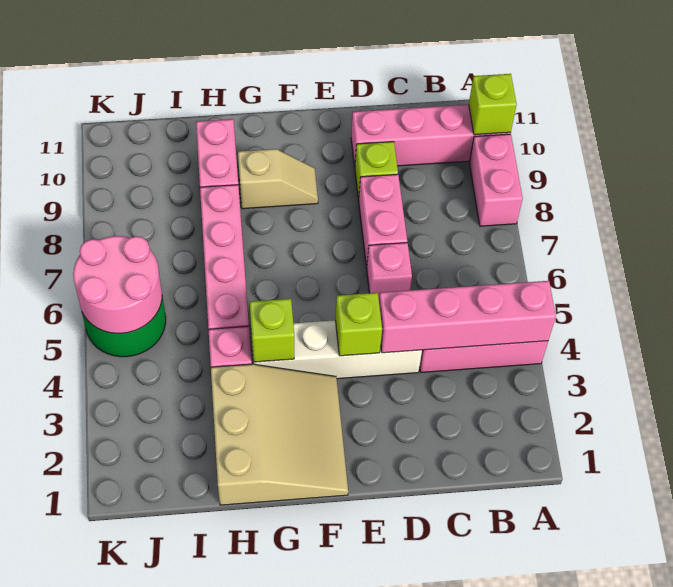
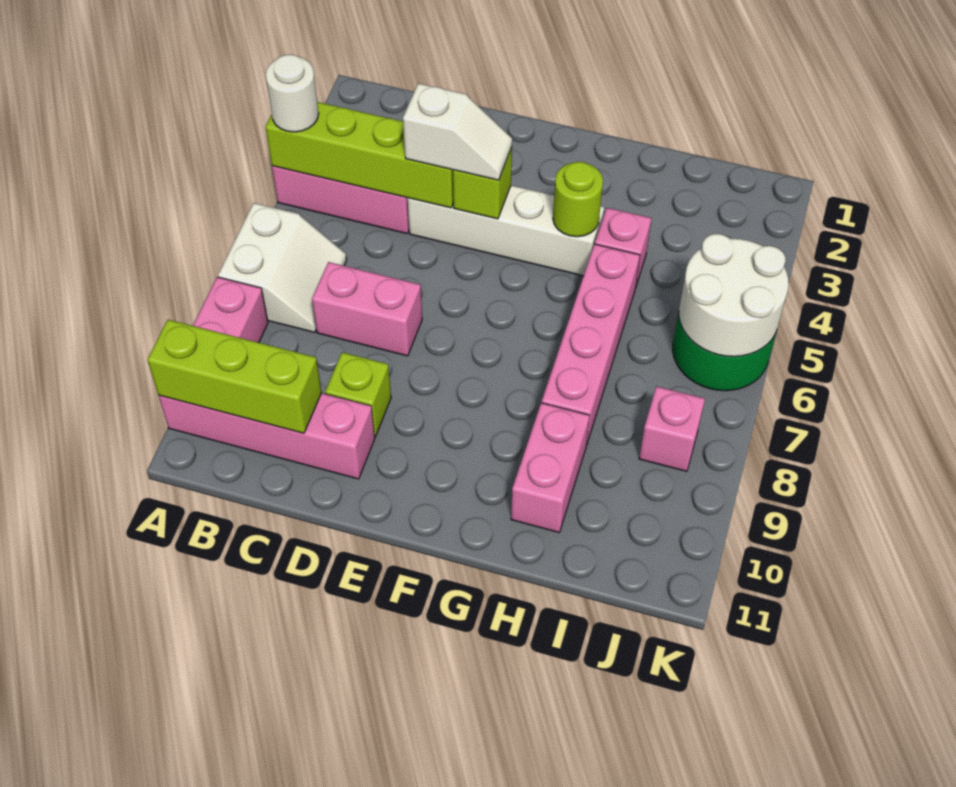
pink brick A4:D4 level 2 -> lime brick A4:D4 level 2
none -> white round brick A4 level 3
none -> white slope A6:B7 level 1 top A
lime brick A10 level 2 -> lime brick A10:C10 level 2
none -> white slope D4:E4 level 3 top D
pink brick D6 level 1 -> pink brick J8 level 1
pink brick D7:D8 level 1 -> pink brick C7:D7 level 1
tan slope F1:H3 level 1 top H -> none
tan slope F9:G9 level 1 top G -> none
lime brick G4 level 2 -> lime round brick G4 level 2
pink round brick J5:K6 level 2 -> white round brick J5:K6 level 2

